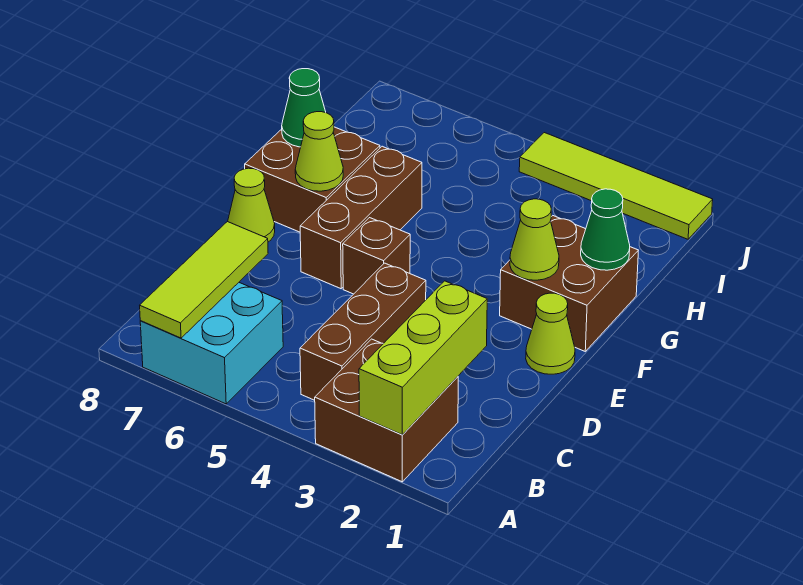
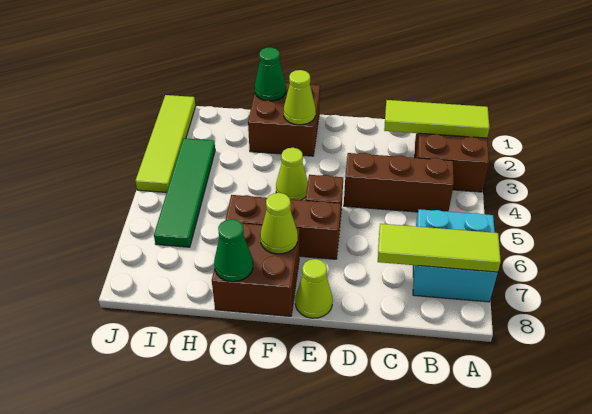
lime brick A2:C2 level 2 -> lime tile A2:C2 level 2
lime cone E1 level 1 -> lime cone F4 level 1
none -> green tile I3:I6 level 1

